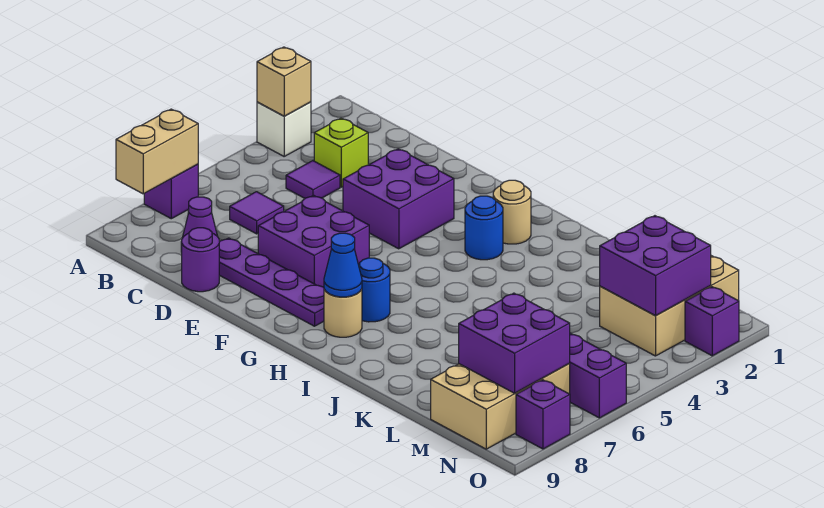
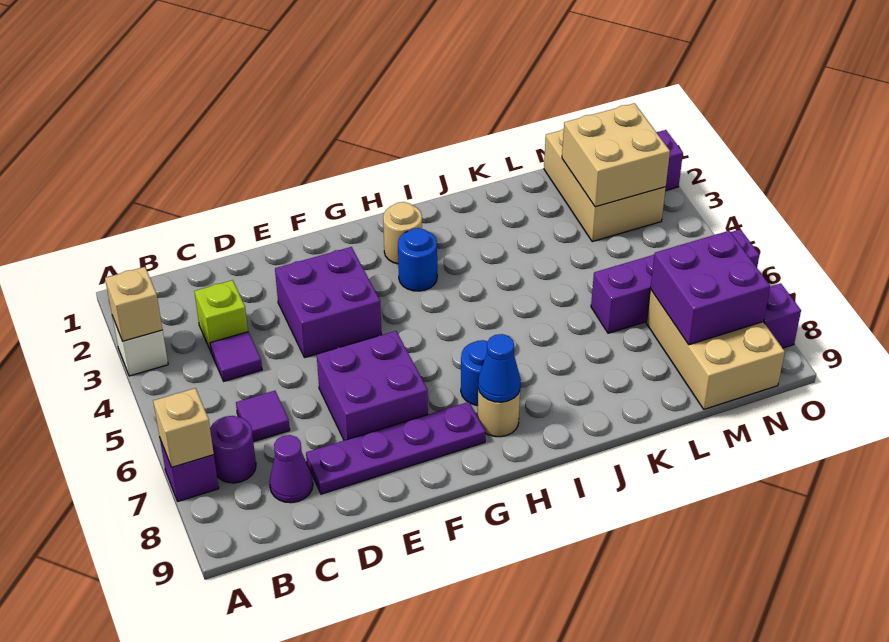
tan brick A7:A8 level 2 -> tan brick A7 level 2
purple round brick D9 level 1 -> purple round brick B7 level 1
purple brick M2:N3 level 2 -> tan brick M2:N3 level 2

